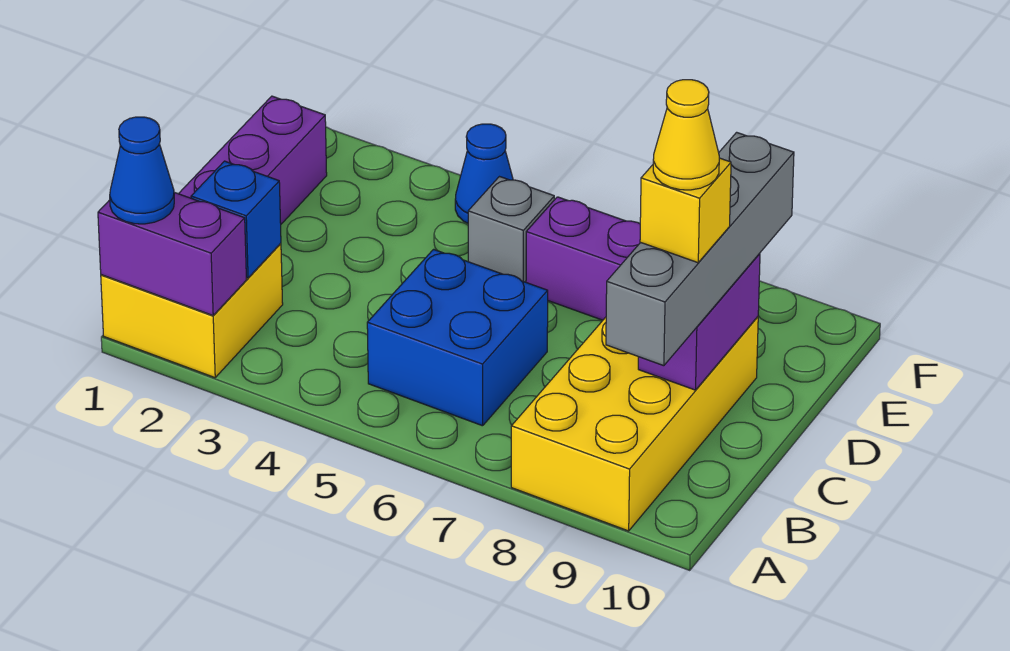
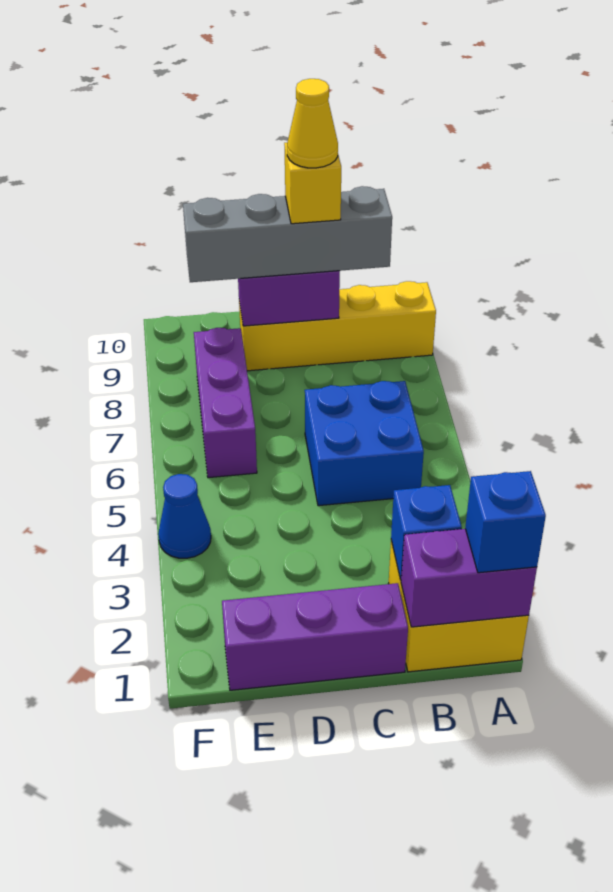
purple brick A1:A2 level 2 -> purple brick A1:B1 level 2
blue cone A1 level 3 -> blue brick A1 level 3
yellow brick A8:D9 level 1 -> yellow brick A9:D9 level 1
grey brick E5 level 1 -> none

